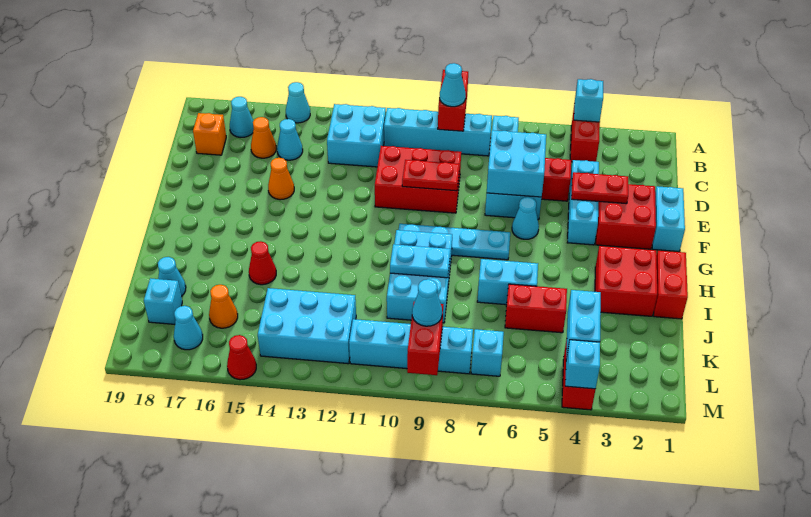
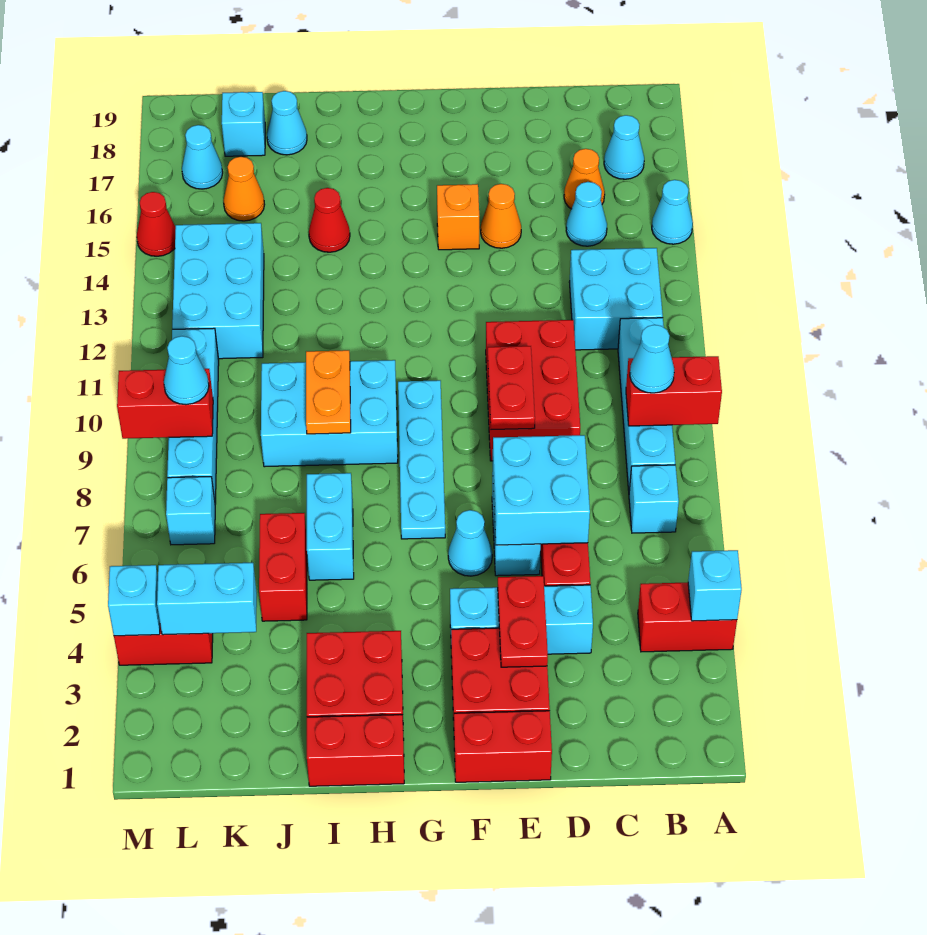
orange brick C18 level 1 -> orange brick F15 level 1
cyan brick E1:F1 level 1 -> red brick E1:F1 level 1
cyan plate I9:I10 level 2 -> orange plate I9:I10 level 2

